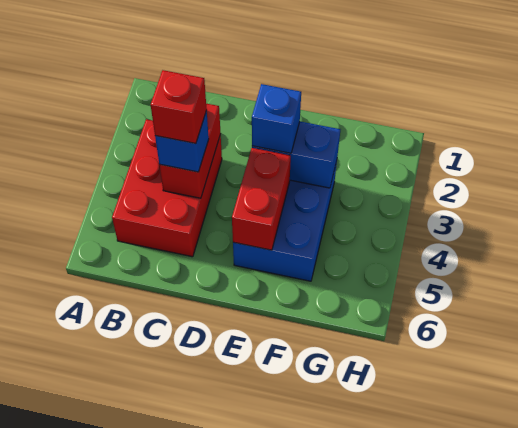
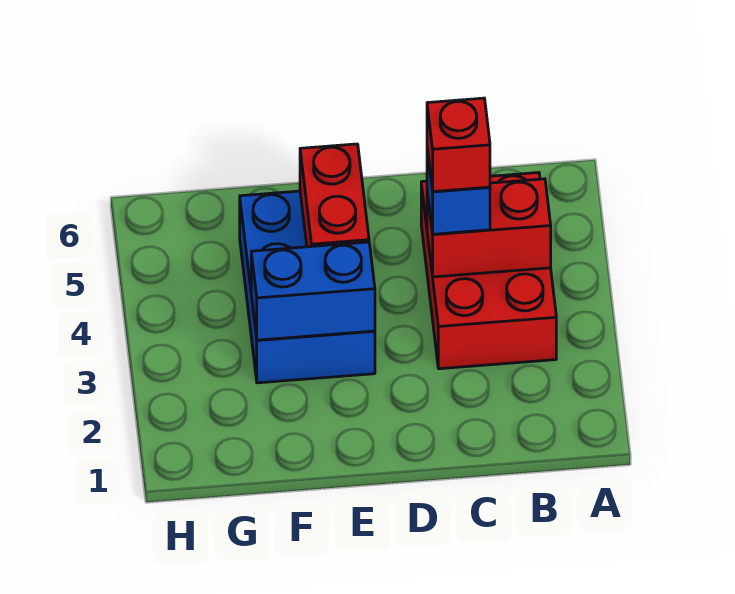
red brick C3:C4 level 2 -> red brick B4:C4 level 2
blue brick E3 level 3 -> none

